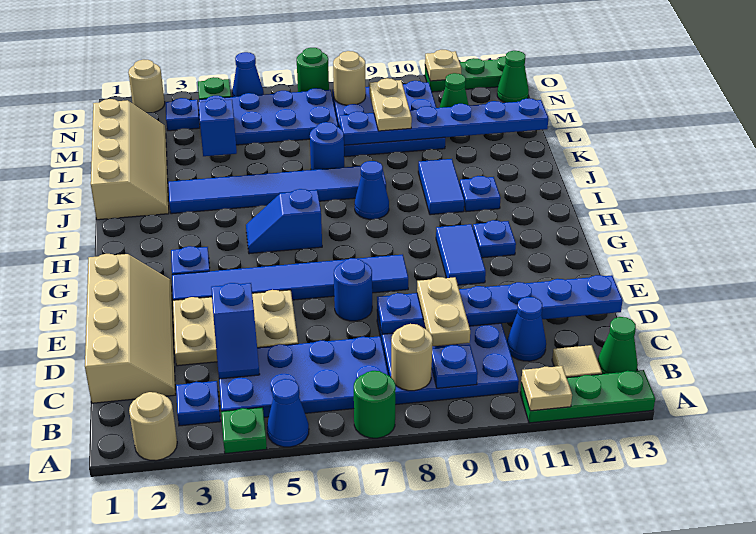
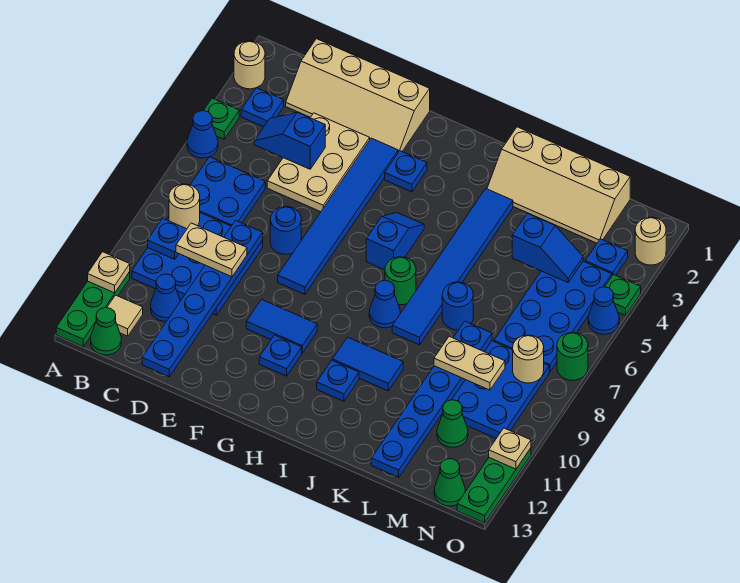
green round brick A7 level 1 -> green round brick I7 level 1
blue plate B4:C7 level 1 -> blue plate B6:C7 level 1

